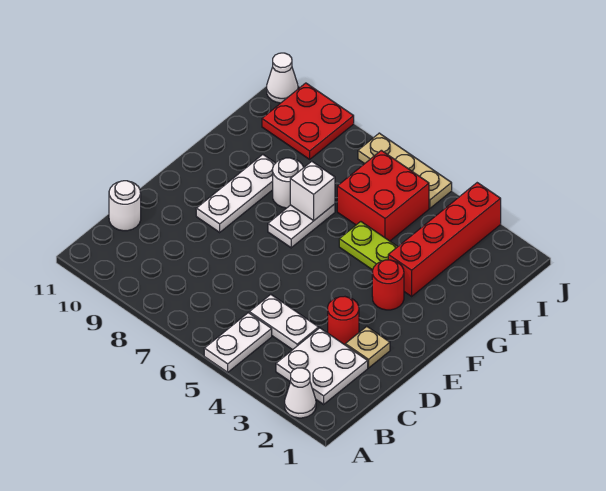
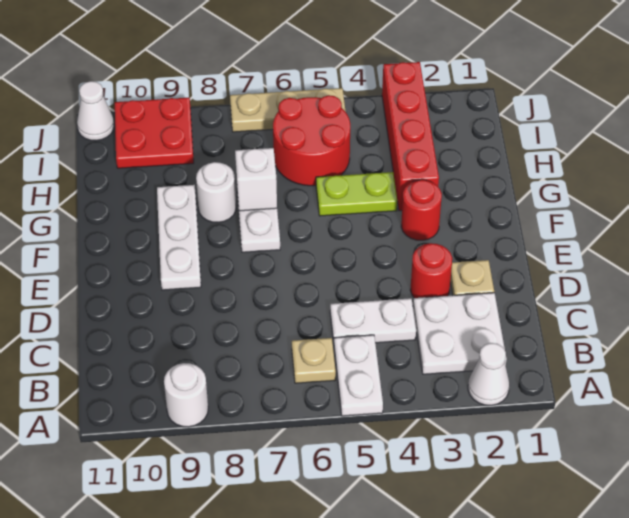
none -> tan plate B6 level 1
white round brick C11 level 1 -> white round brick A9 level 1
red brick H5:I6 level 1 -> red round brick H5:I6 level 1

